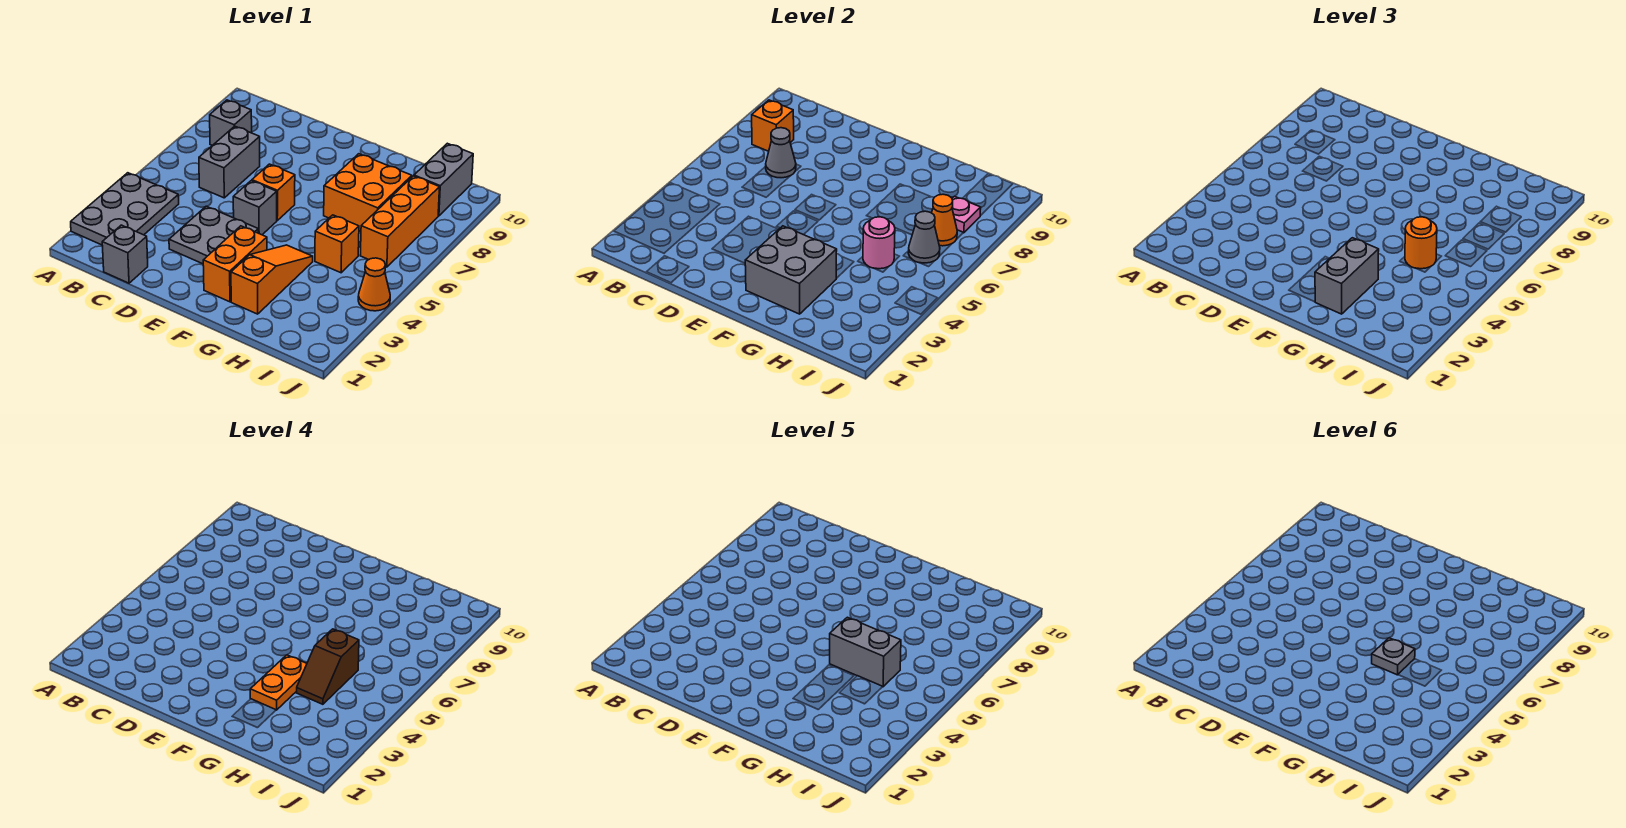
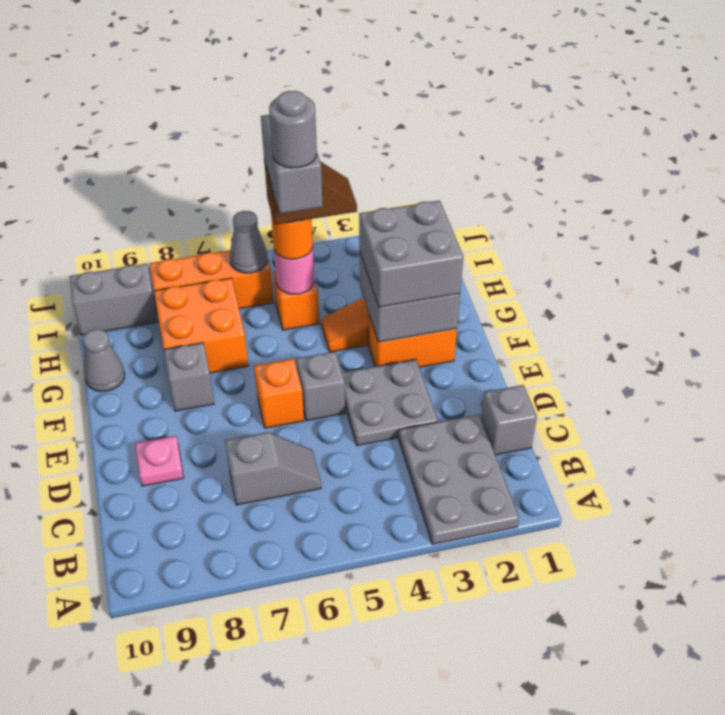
grey plate A2:B4 level 1 -> grey plate A2:C3 level 1
grey brick B8 level 1 -> grey brick F8 level 1
orange brick B8 level 2 -> none
grey brick C6:C7 level 1 -> grey slope C6:C7 level 1 top 7
grey cone C7 level 2 -> grey cone G10 level 1
grey brick G2:G3 level 3 -> grey brick F2:G3 level 3
orange plate G3:G4 level 4 -> none
grey plate G5 level 6 -> grey round brick G5 level 6
orange cone I7 level 2 -> none
pink plate I8 level 2 -> pink plate D9 level 1
orange cone J4 level 1 -> none

